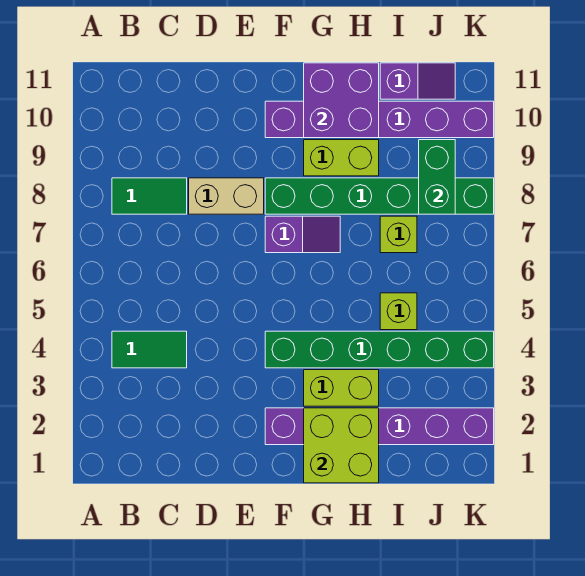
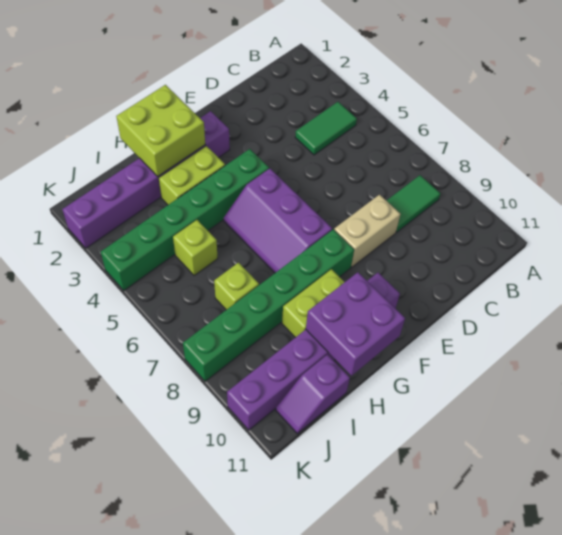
purple slope F7:G7 level 1 top F -> purple slope F5:G7 level 1 top F
green brick J8:J9 level 2 -> none

